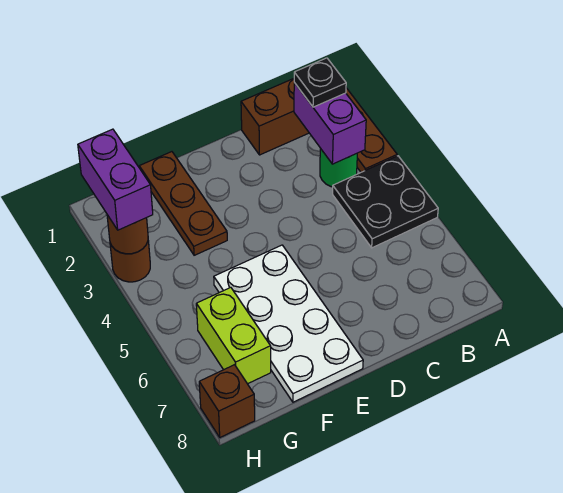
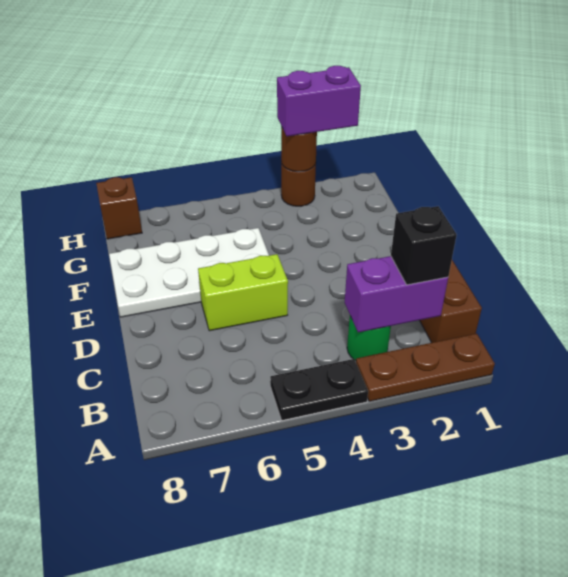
black plate A4:B5 level 1 -> black plate A4:A5 level 1
black plate B2 level 3 -> black brick B2 level 3
brown plate F1:F3 level 1 -> none
lime brick G6:G7 level 1 -> lime brick D5:D6 level 1

